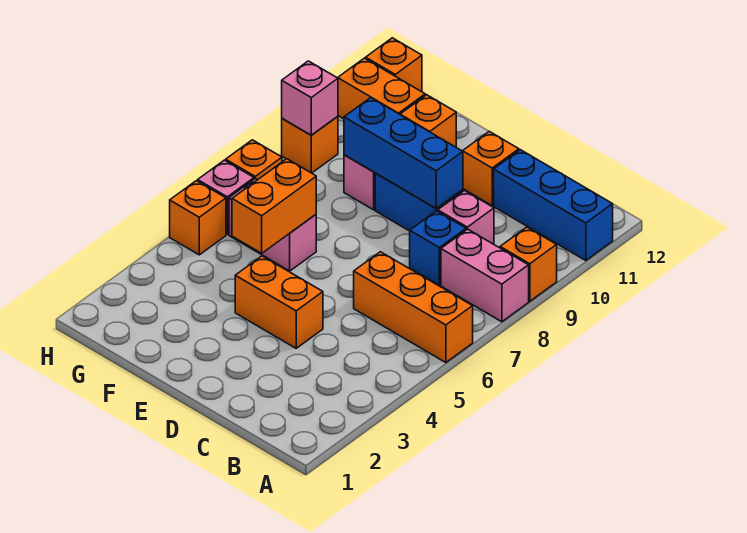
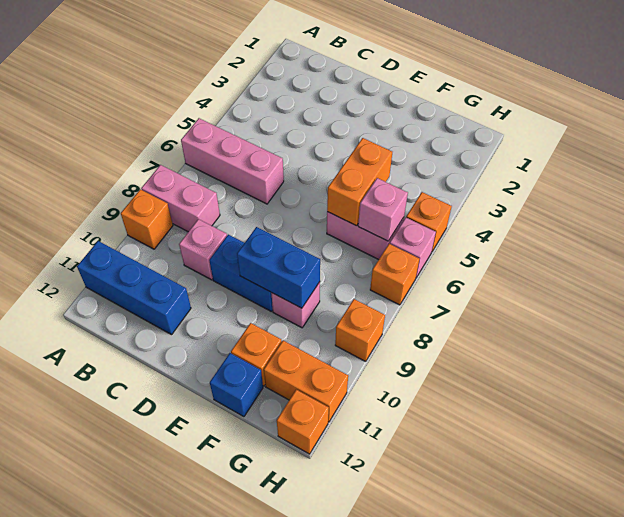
orange brick A6:C6 level 1 -> pink brick A6:C6 level 1
blue brick C8 level 1 -> blue brick F12 level 1
orange brick D4:E4 level 1 -> none
blue brick D9:F9 level 2 -> blue brick E9:F9 level 2
orange brick D11 level 1 -> none
pink brick H9 level 2 -> pink brick G6 level 2

